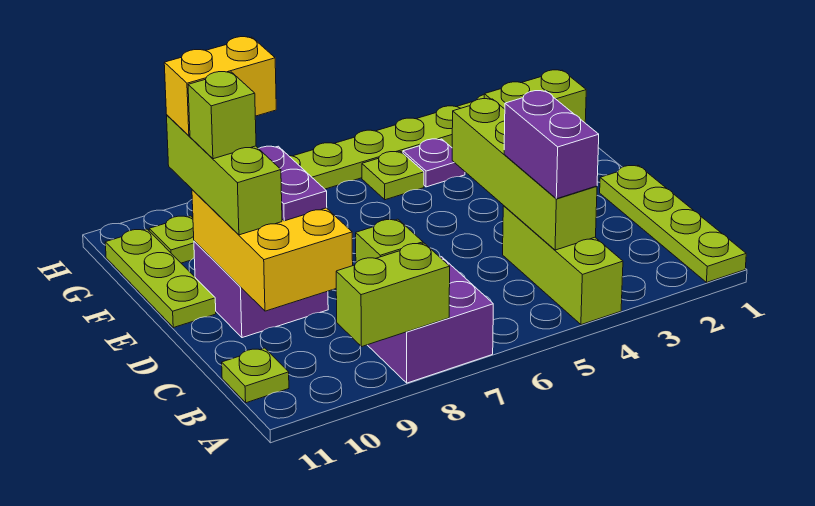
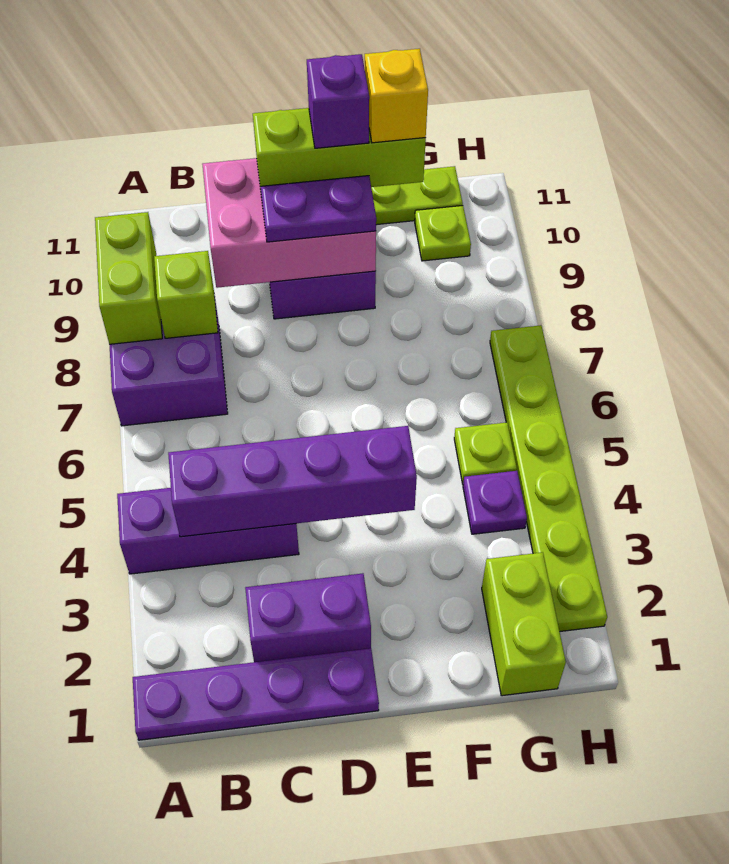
lime plate A1:D1 level 1 -> purple plate A1:D1 level 1
lime brick A4:C4 level 1 -> purple brick A4:C4 level 1
lime brick B4:E4 level 2 -> purple brick B4:E4 level 2
purple brick B4:C4 level 3 -> purple brick C2:D2 level 1
lime plate B11 level 1 -> none
yellow brick C9:E10 level 2 -> pink brick C9:E10 level 2
lime brick E10 level 4 -> purple brick E10 level 4
yellow brick F9:F10 level 4 -> yellow brick F10 level 4

